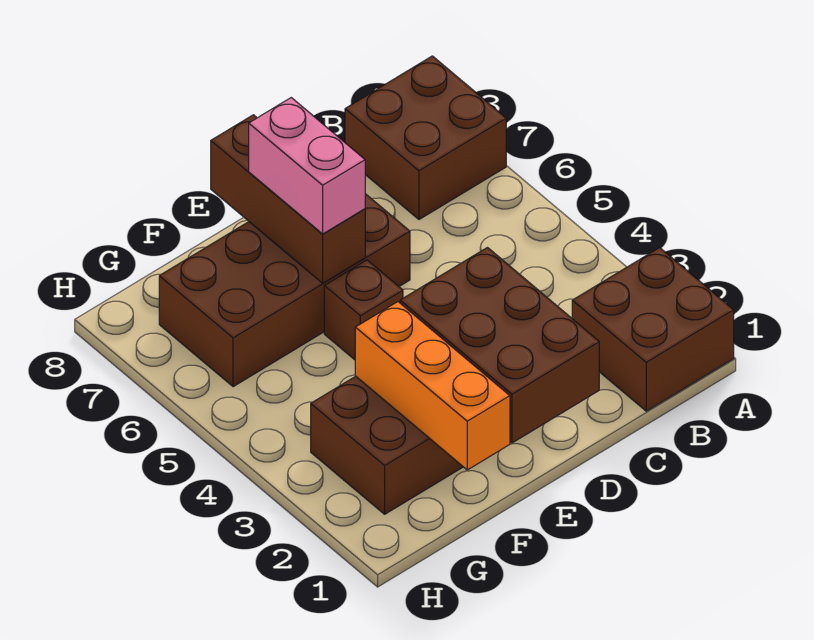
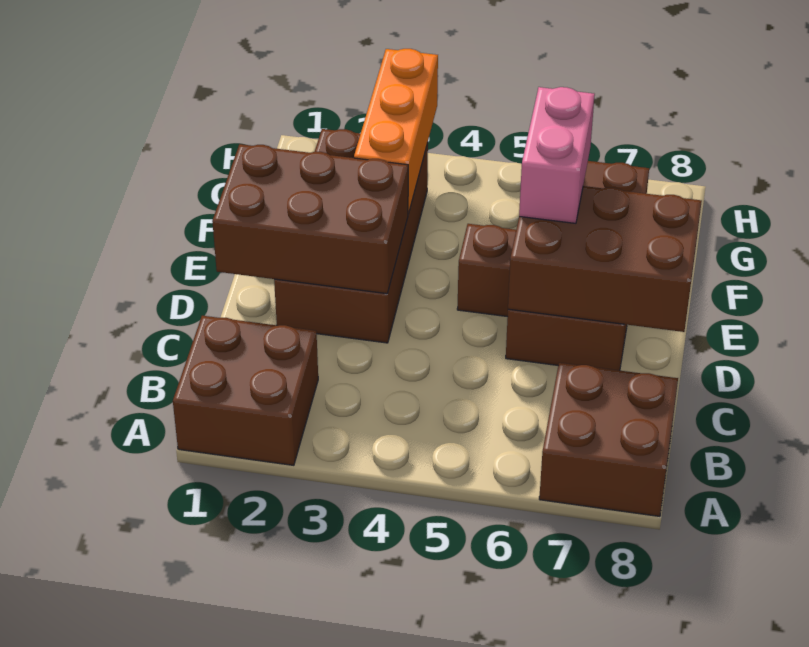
brown brick E6:E8 level 2 -> brown brick D6:E8 level 2
pink brick E6:E7 level 3 -> pink brick E6:F6 level 3
orange brick F1:F3 level 2 -> orange brick F3:H3 level 2

